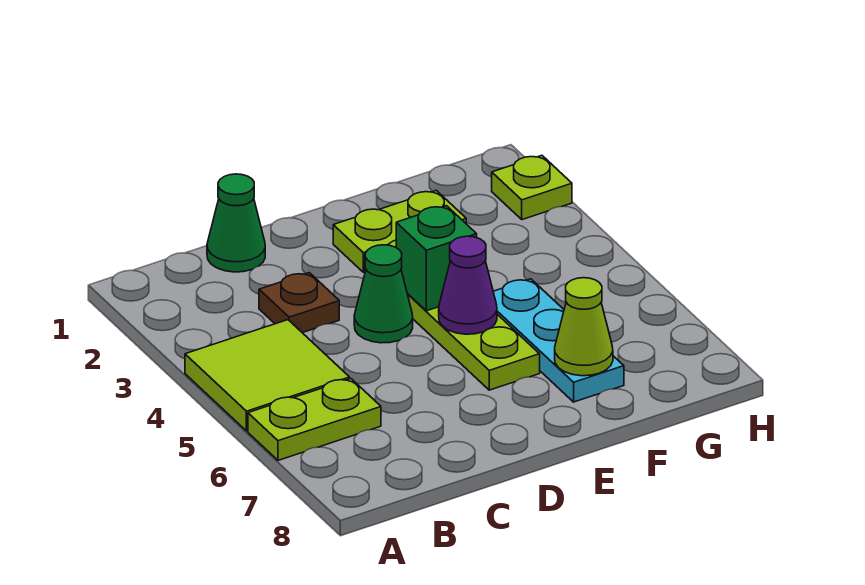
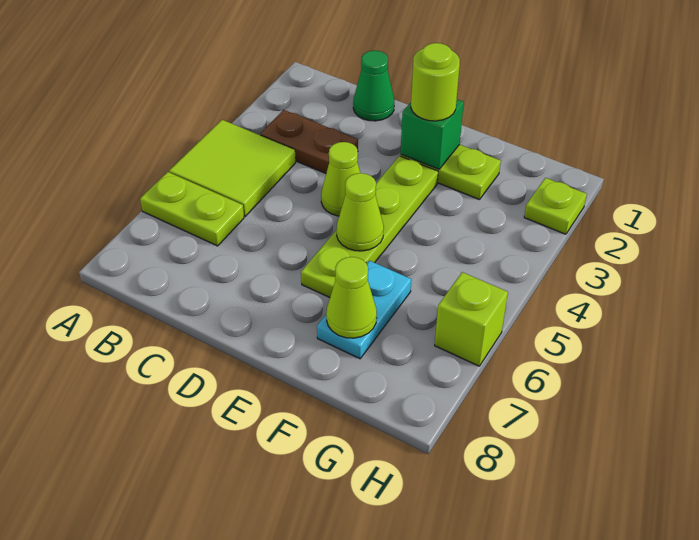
brown plate C3 level 1 -> brown plate B3:C3 level 1
green cone D4 level 1 -> lime cone D4 level 1
none -> lime round brick E2 level 3
green brick E4 level 2 -> green brick E2 level 2
purple cone E5 level 2 -> lime cone E5 level 2
cyan plate F5:F7 level 1 -> cyan plate F6:F7 level 1
none -> lime brick H6 level 1

